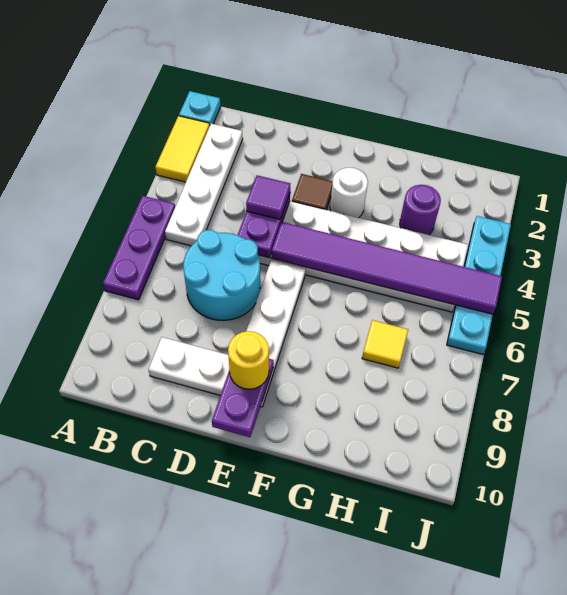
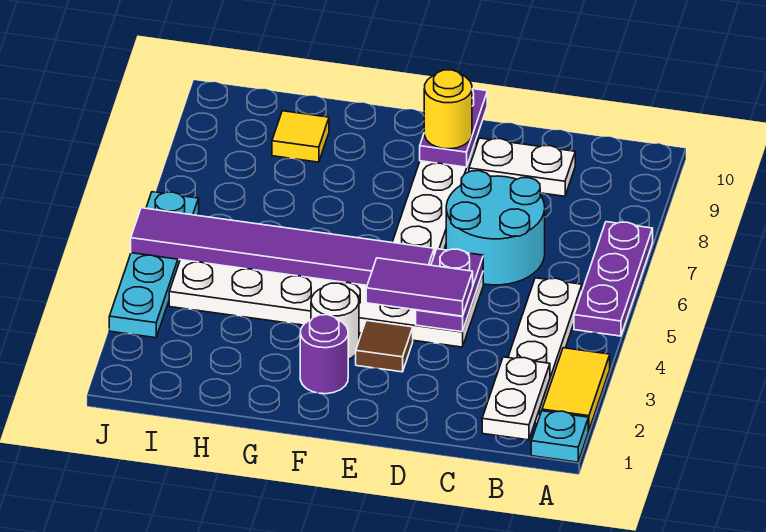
none -> white plate B1:B2 level 2
purple tile D4 level 3 -> purple tile D4:E4 level 3
purple round brick H3 level 1 -> purple round brick F2 level 1
yellow tile H7 level 1 -> yellow tile H9 level 1

